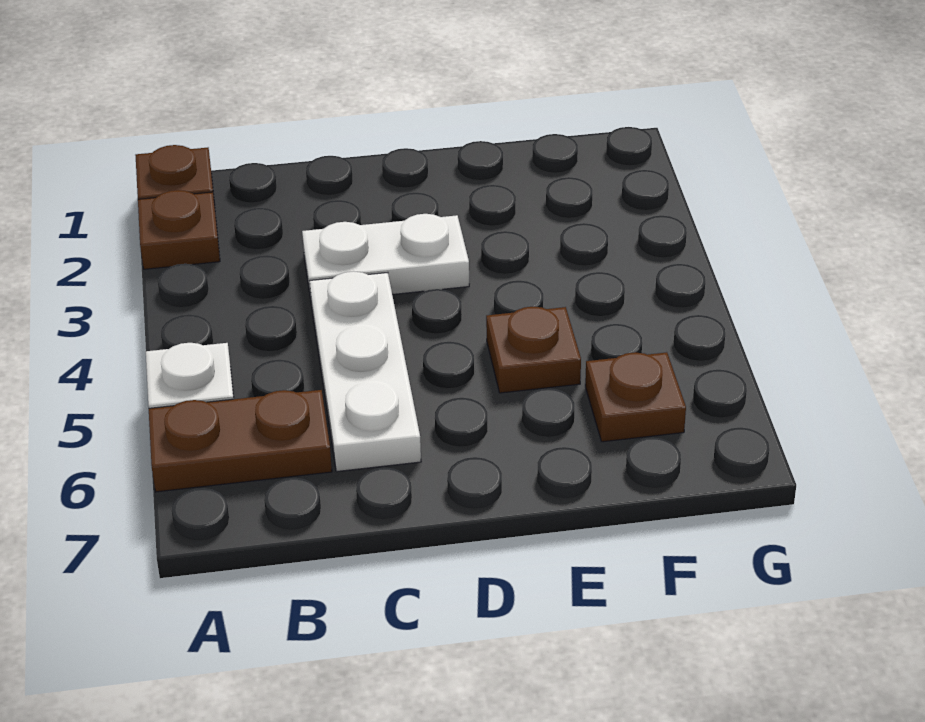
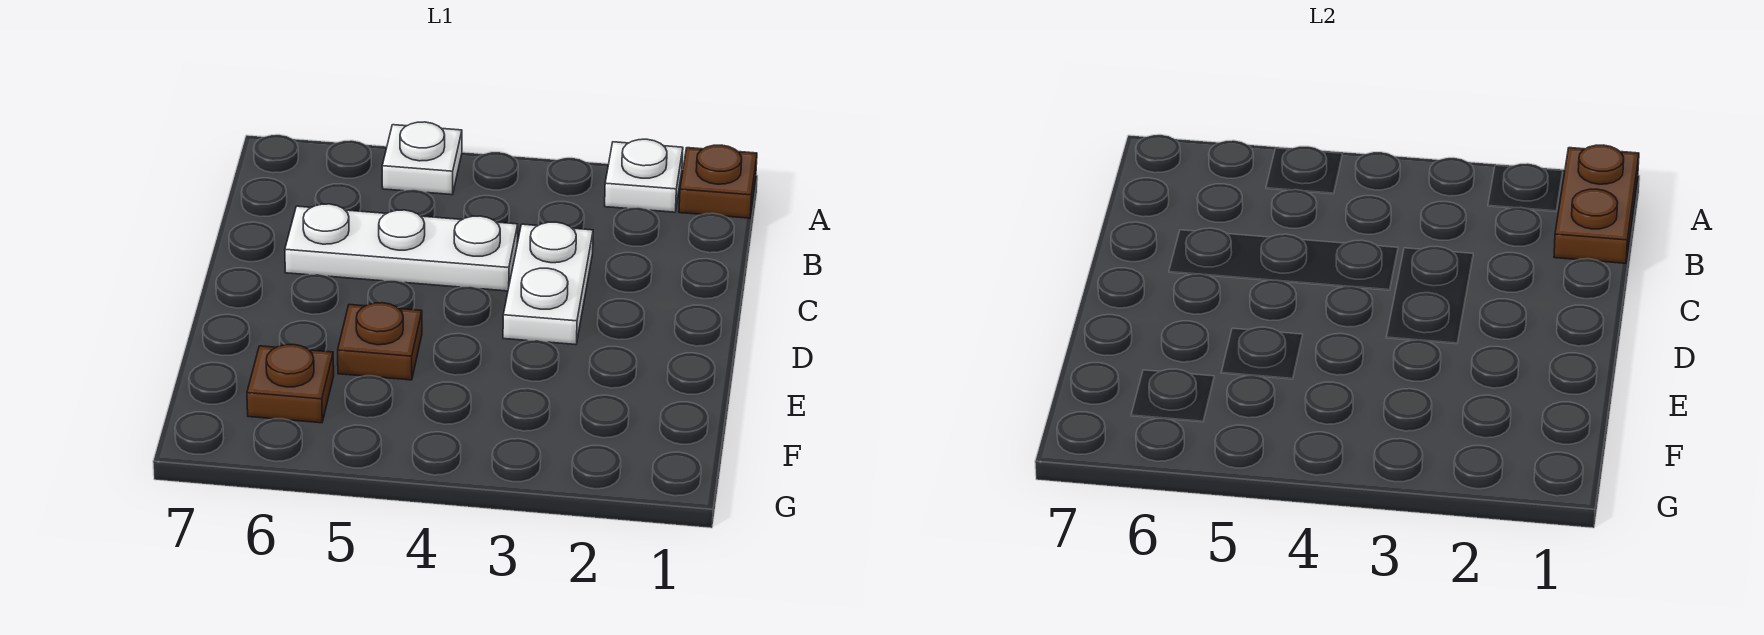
brown plate A2 level 1 -> white plate A2 level 1
brown plate A6:B6 level 1 -> brown plate A1:B1 level 2

